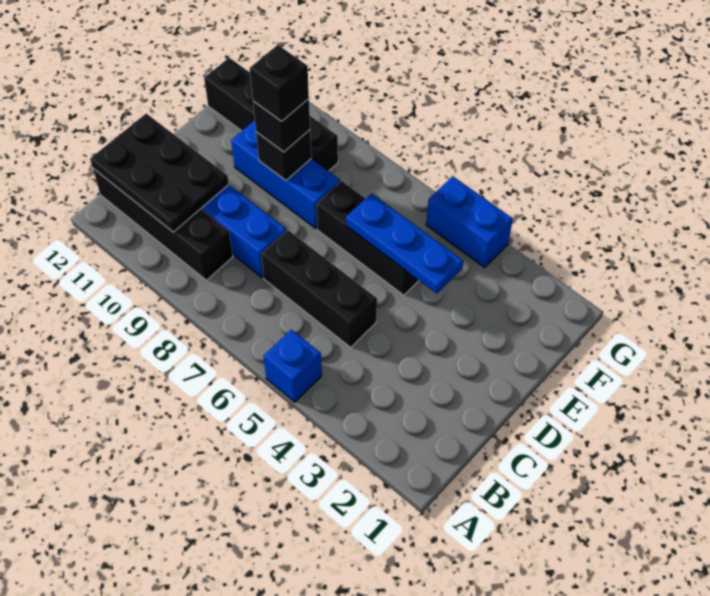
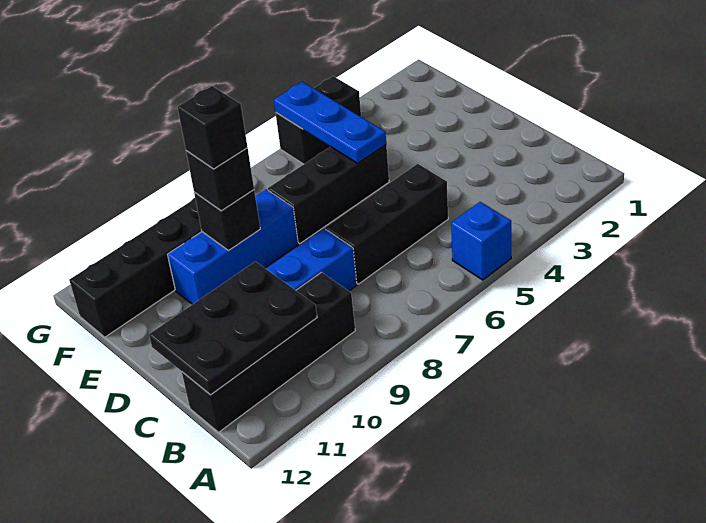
blue plate E4:E6 level 2 -> blue plate E5:G5 level 2
blue brick G4:G5 level 1 -> black brick G4:G5 level 1

